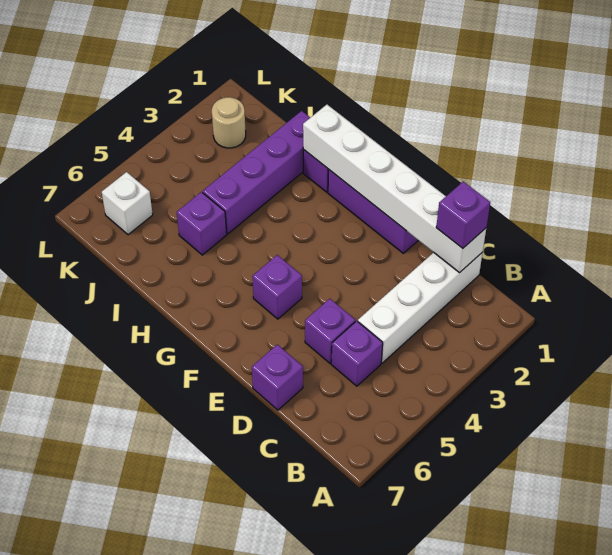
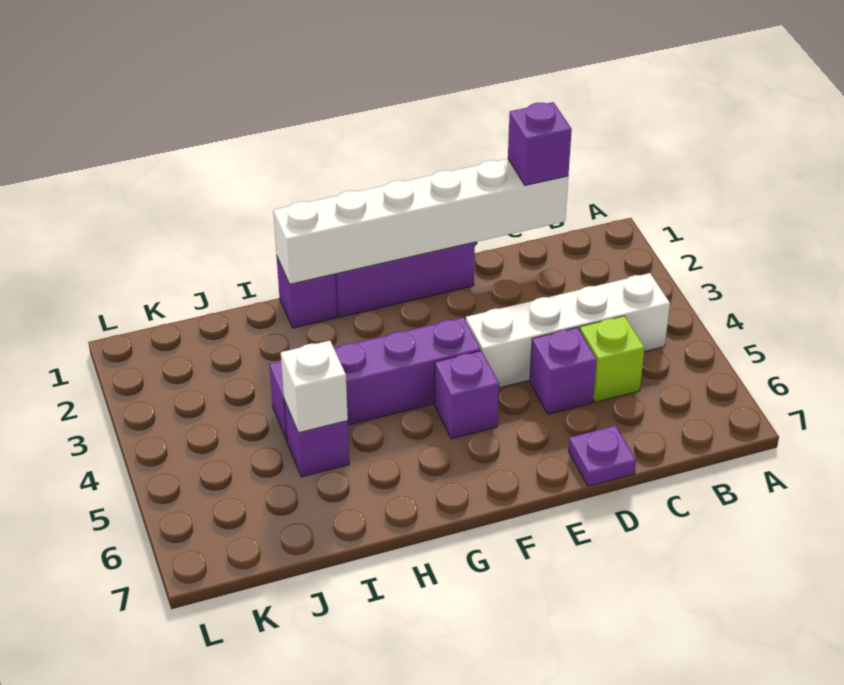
white brick C1:C4 level 1 -> white brick B4:E4 level 1
purple brick C5 level 1 -> lime brick C5 level 1
purple brick D7 level 1 -> purple plate D7 level 1
purple brick I1:I4 level 1 -> purple brick F4:I4 level 1
tan round brick K2 level 1 -> none
white brick K6 level 1 -> white brick I5 level 2

